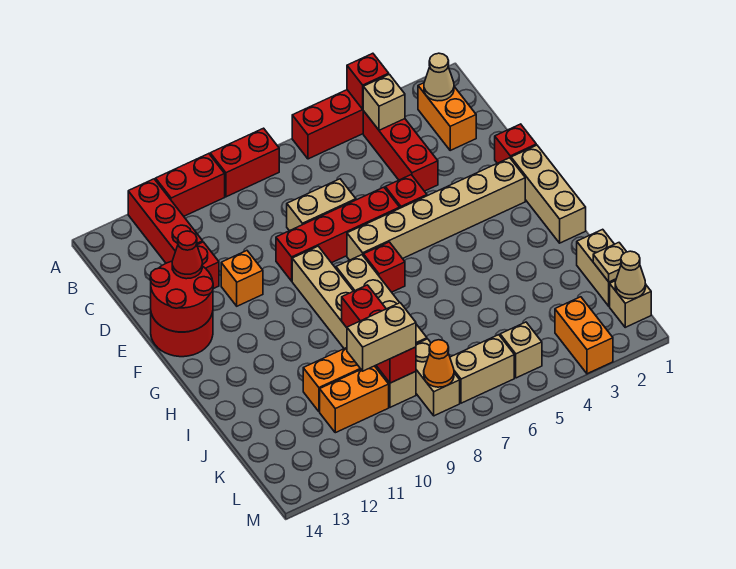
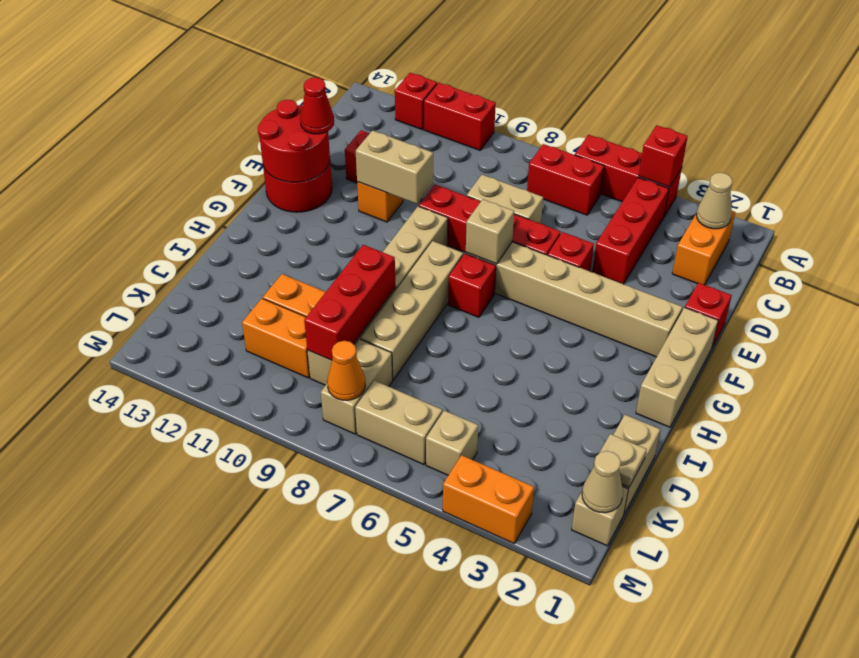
red brick A8:A9 level 1 -> red brick B6:B7 level 1
red brick A12:C12 level 1 -> red brick A12 level 1
tan brick B4 level 2 -> tan brick F7 level 2
tan brick K9:K10 level 3 -> tan brick E10:E11 level 2
orange brick L3:M3 level 1 -> orange brick M3:M4 level 1

